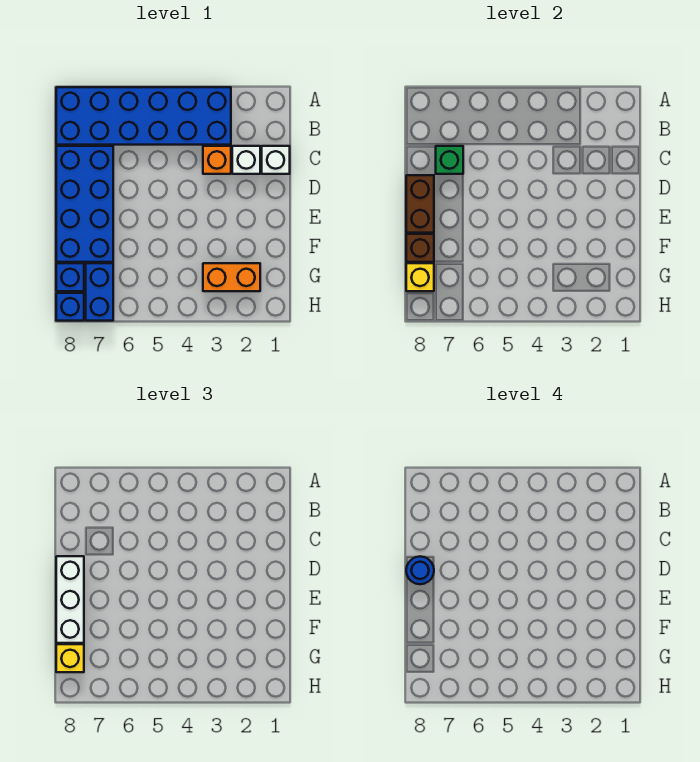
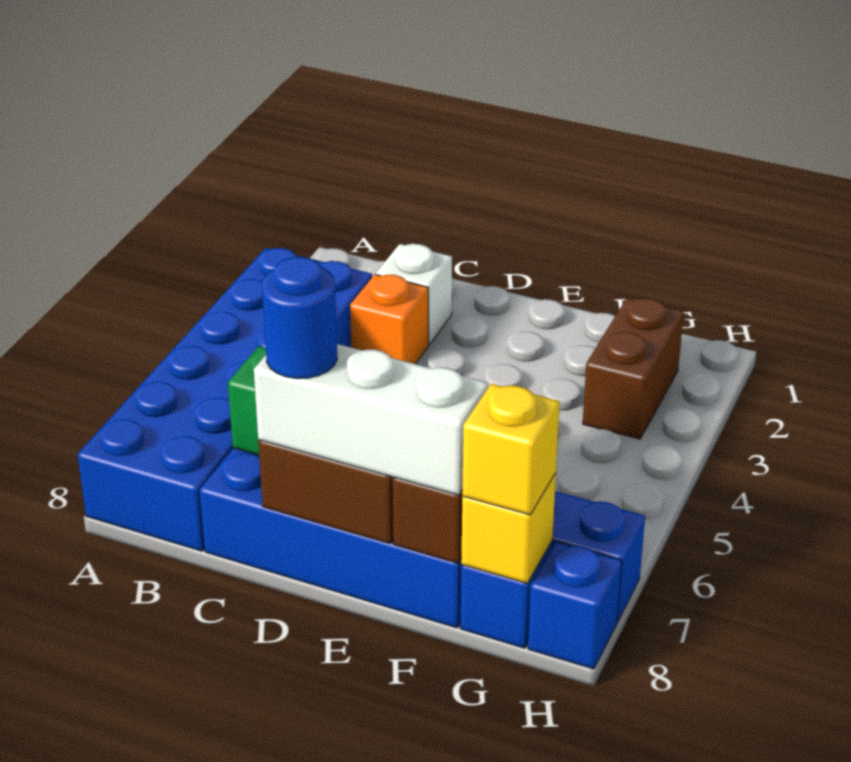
white brick C1 level 1 -> none
orange brick G2:G3 level 1 -> brown brick G2:G3 level 1

